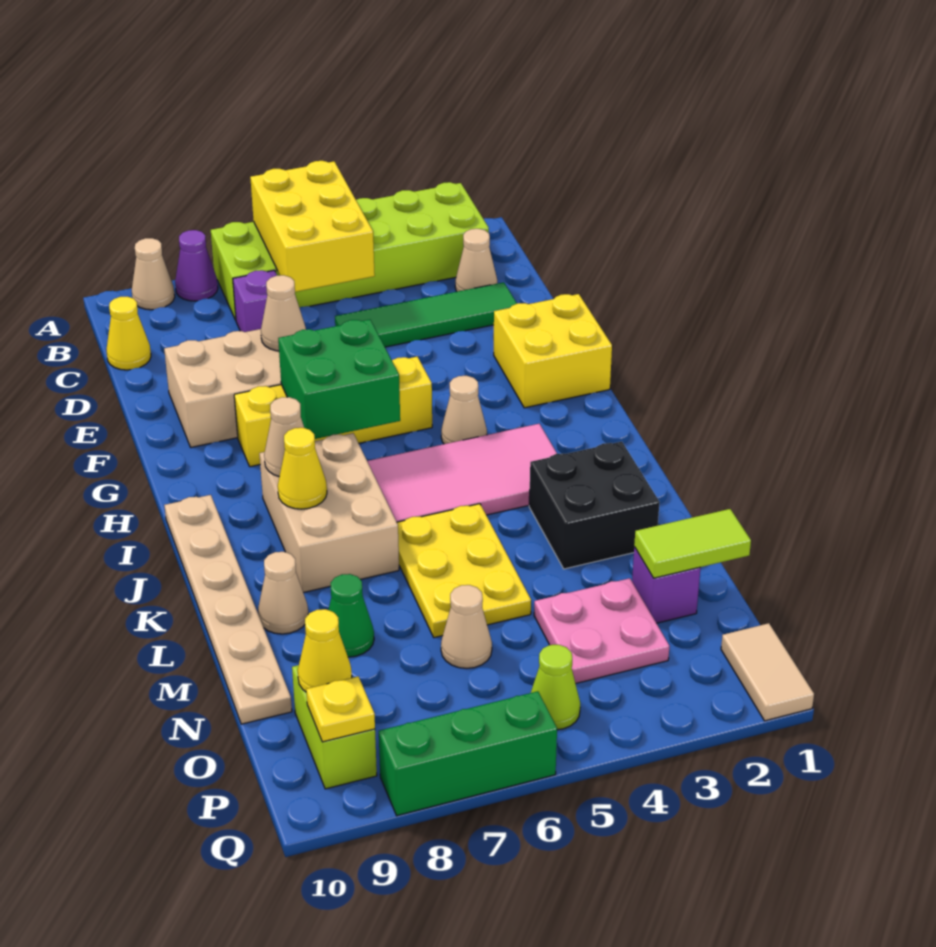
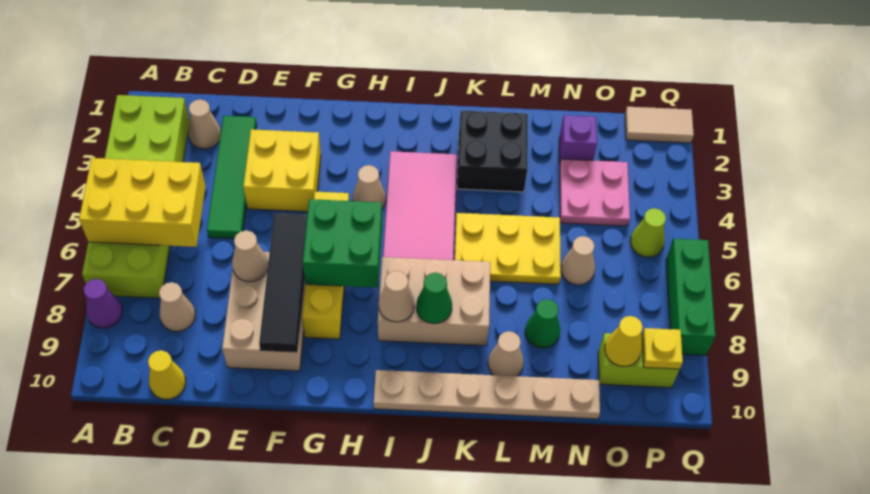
tan cone A9 level 1 -> tan cone C8 level 1
purple brick C7 level 1 -> none
yellow brick F1:G2 level 1 -> yellow brick E3:F4 level 1
none -> black tile F6:F9 level 2
yellow cone J8 level 2 -> green cone J8 level 2
lime tile N1:N2 level 2 -> none

